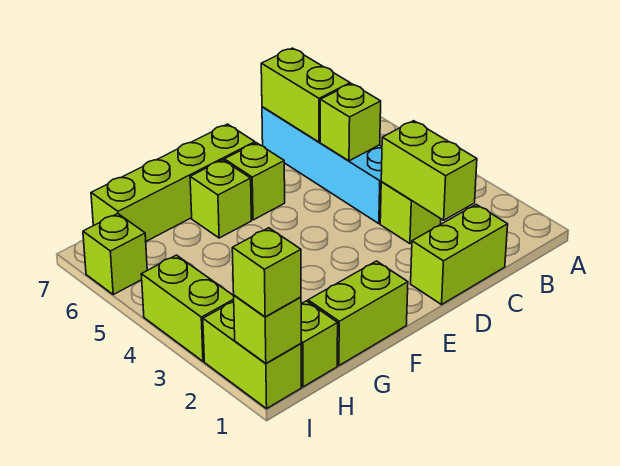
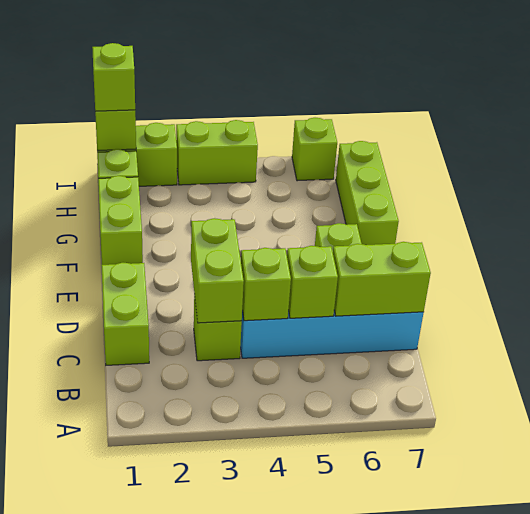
lime brick C2:C3 level 2 -> lime brick C3:D3 level 2
lime brick E7:H7 level 1 -> lime brick F7:H7 level 1
lime brick F6 level 1 -> lime brick C4 level 2

